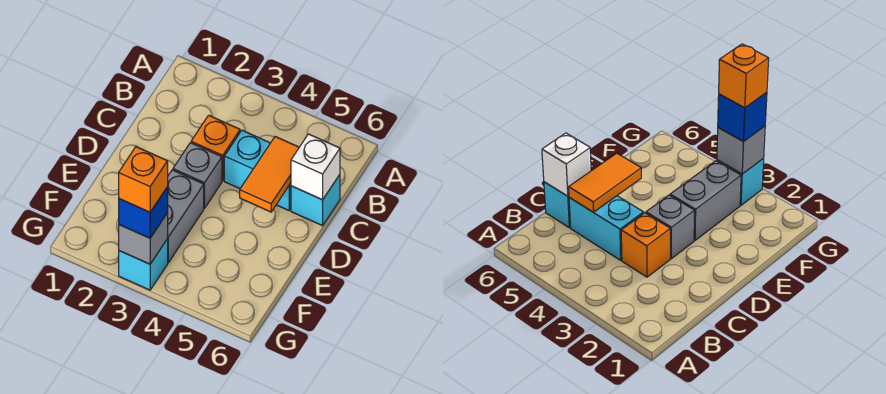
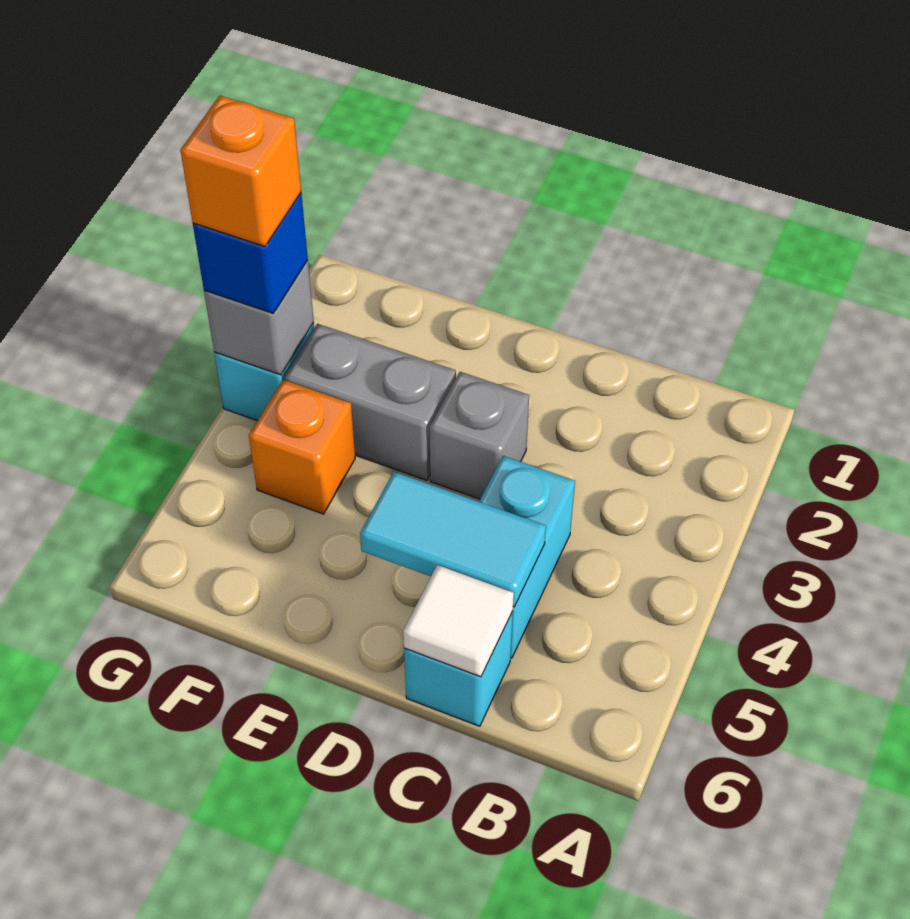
orange brick C3 level 1 -> orange brick F4 level 1
orange tile C5:D5 level 2 -> cyan tile C5:D5 level 2
white brick C6 level 2 -> white tile C6 level 2

